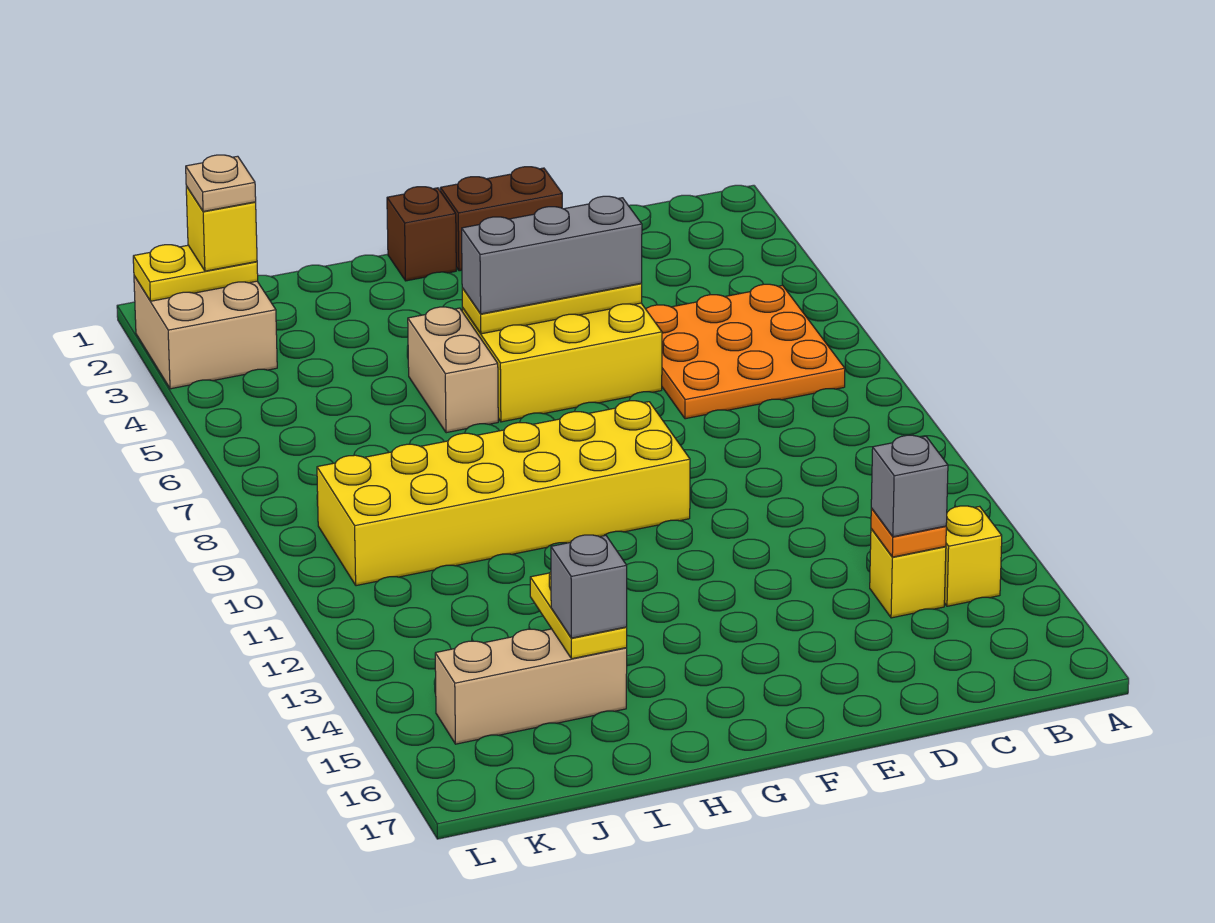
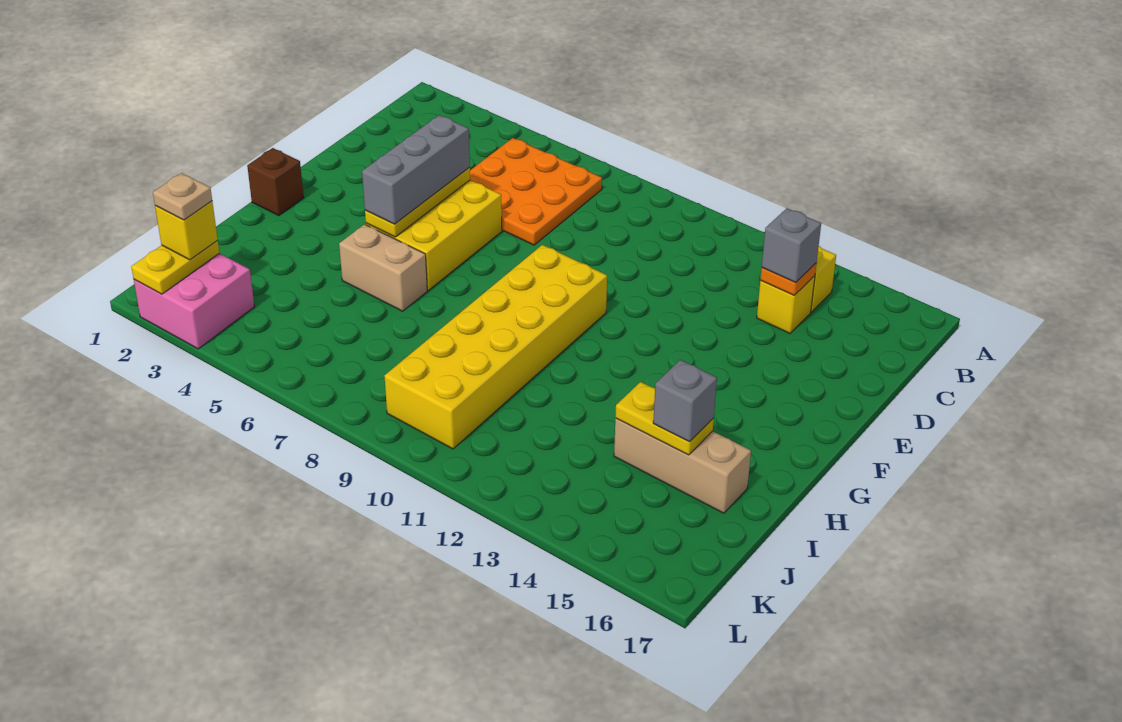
brown brick E1:F1 level 1 -> none
tan brick I15:K15 level 1 -> tan brick I14:I16 level 1
tan brick K2:L3 level 1 -> pink brick K2:L3 level 1

